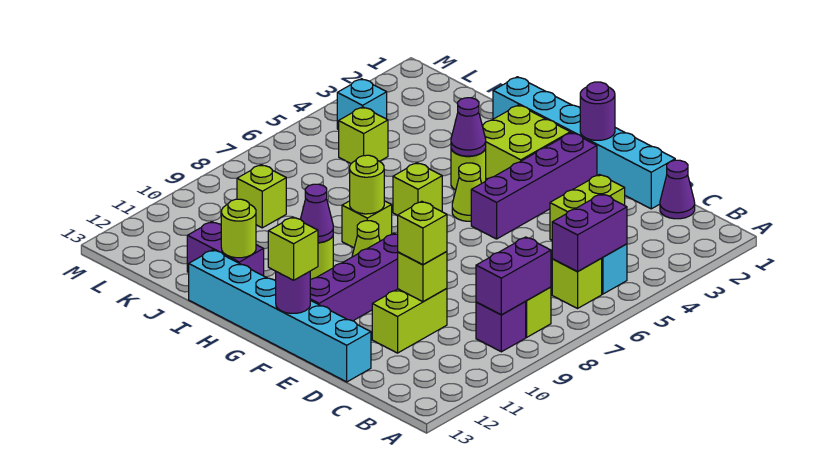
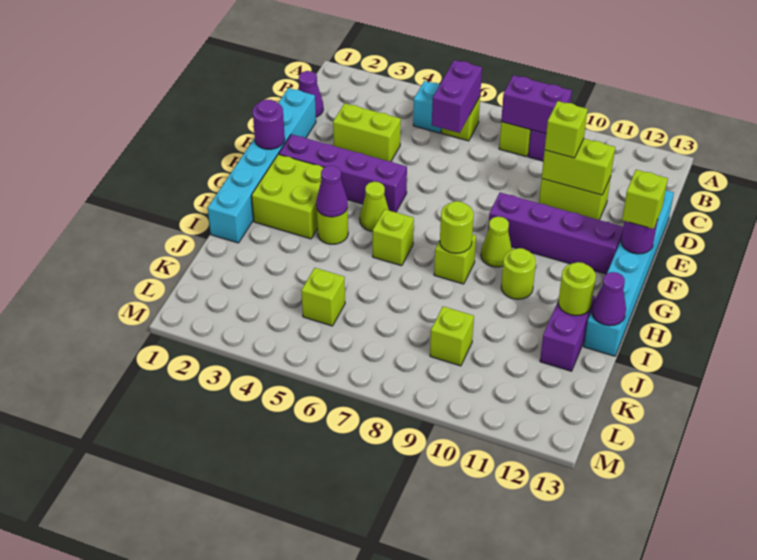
purple brick B5:B6 level 2 -> purple brick B6:C6 level 2
lime brick D10 level 2 -> lime brick D10:D11 level 2
purple cone H10 level 2 -> purple cone I13 level 2
cyan brick L4 level 1 -> none

